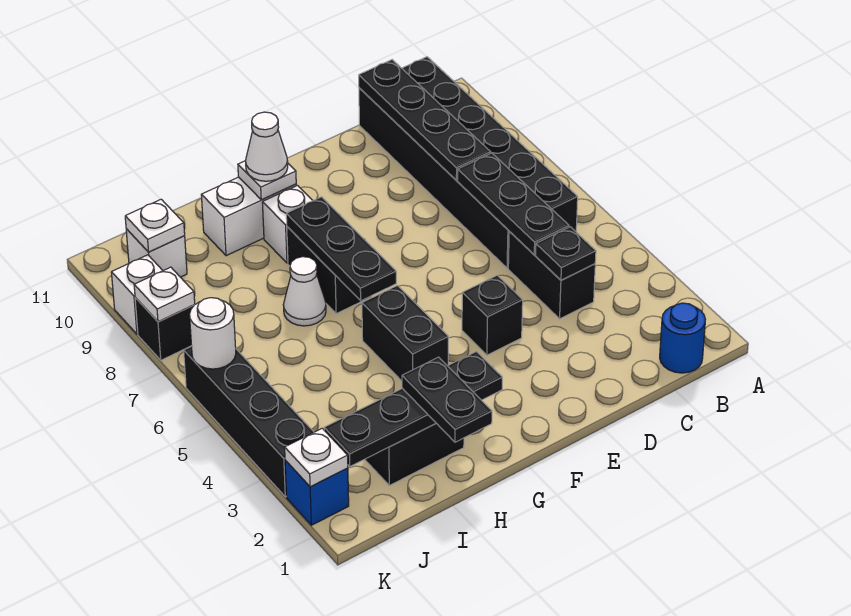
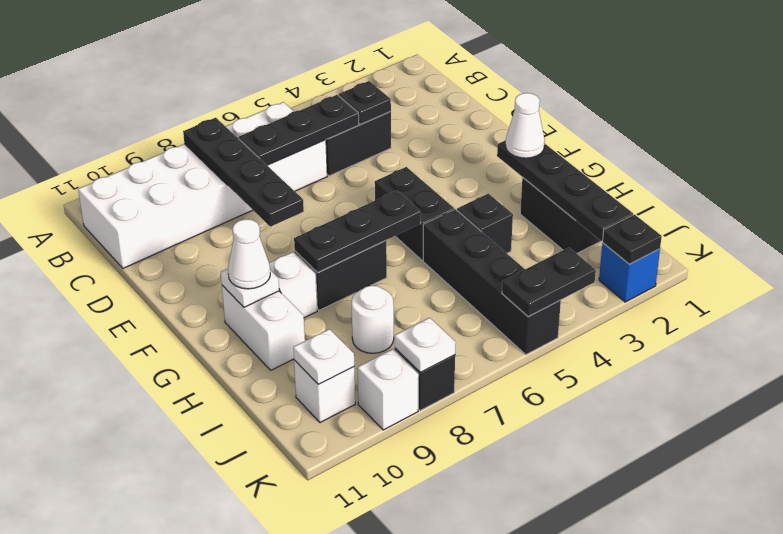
blue round brick B1 level 1 -> none
black brick B6:C11 level 1 -> white brick B6:C11 level 1
black plate C8:C11 level 2 -> black plate B8:E8 level 2
black brick E4 level 1 -> black brick H4 level 1
black brick G4:G5 level 1 -> black brick F5:G5 level 1
black plate H1:H2 level 3 -> black plate K4:K5 level 2
white cone H7 level 1 -> white cone G2 level 3
white plate K2 level 2 -> black plate K2 level 2
black brick K3:K6 level 1 -> black brick H5:K5 level 1
white round brick K6 level 2 -> white round brick I8 level 1

